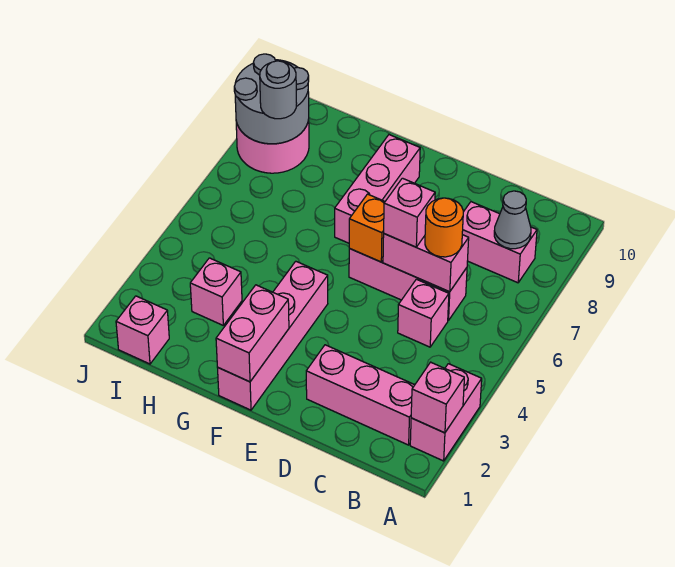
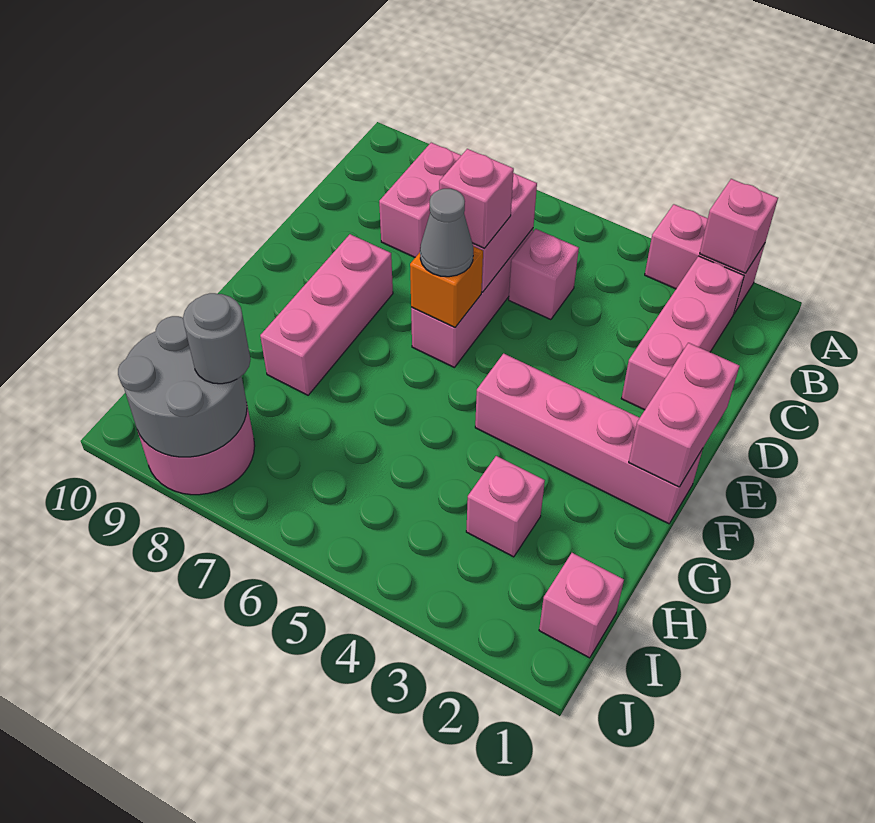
grey cone B8 level 2 -> grey cone E6 level 3
orange round brick C6 level 3 -> none
pink brick F1:F2 level 2 -> pink brick E1:F1 level 2
pink brick F7:F9 level 1 -> pink brick E8:G8 level 1

